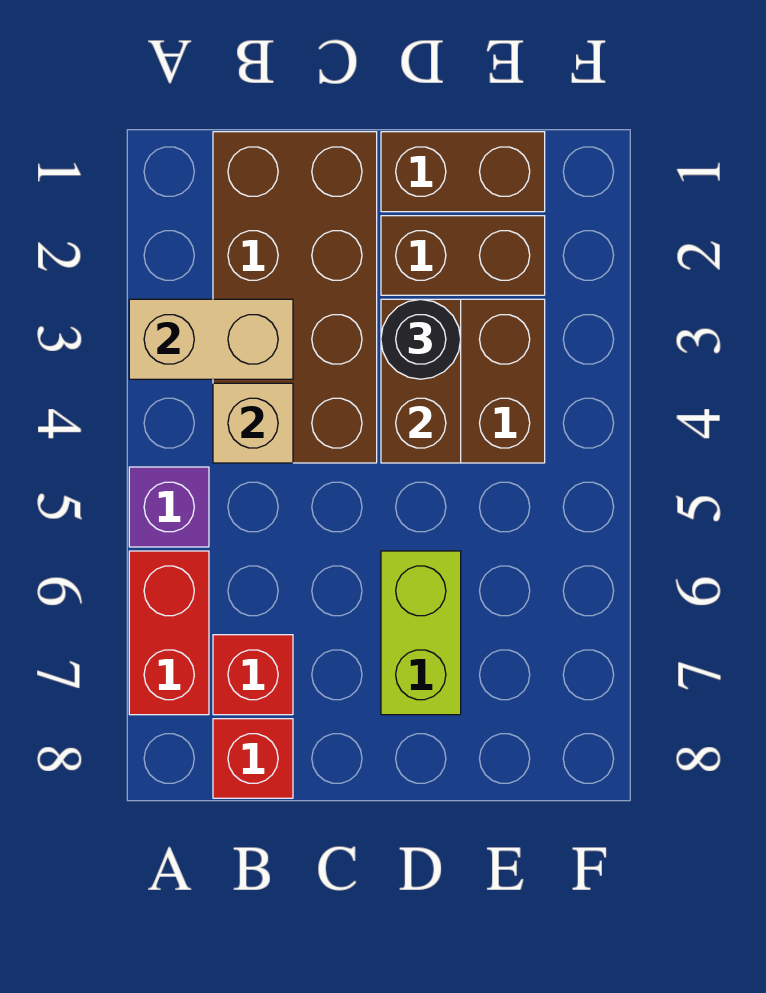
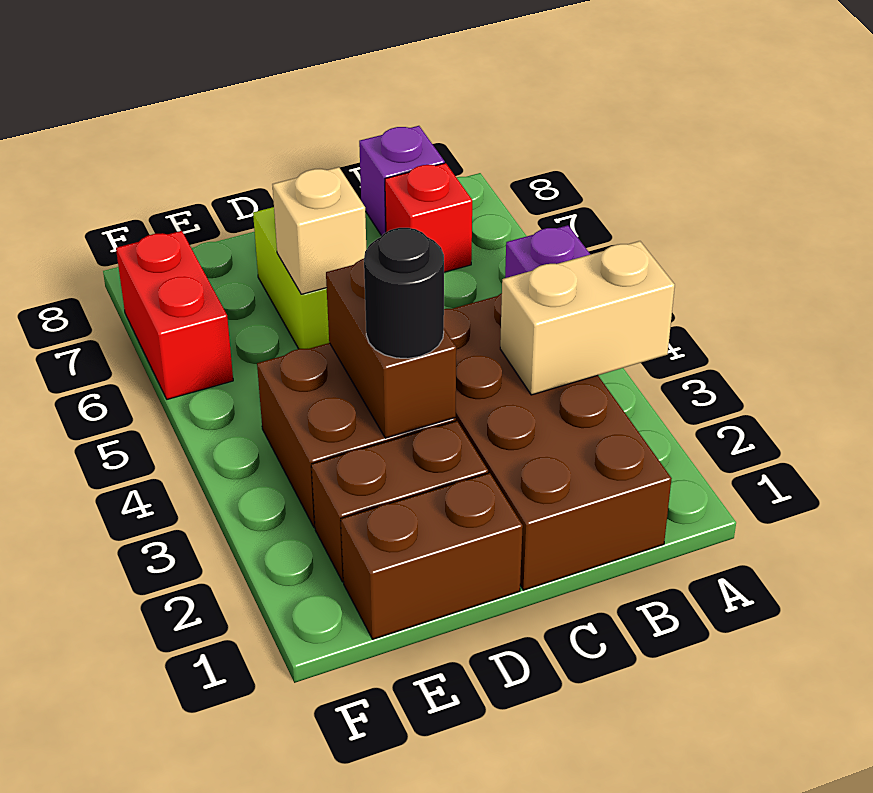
red brick A6:A7 level 1 -> red brick F6:F7 level 1
tan brick B4 level 2 -> tan brick D6 level 2
red brick B8 level 1 -> purple brick B8 level 1

